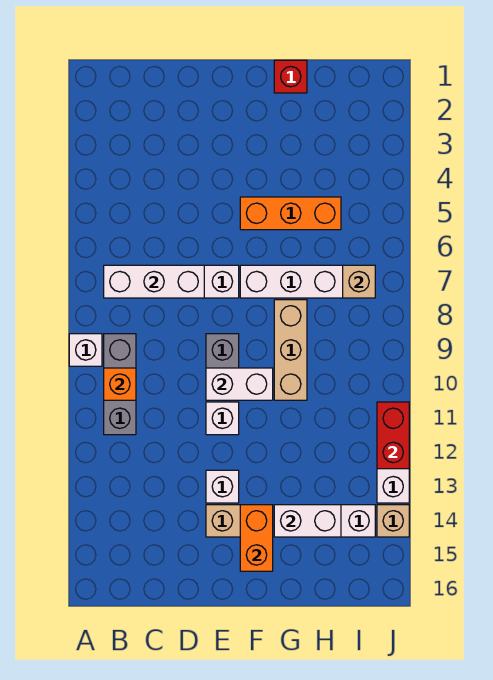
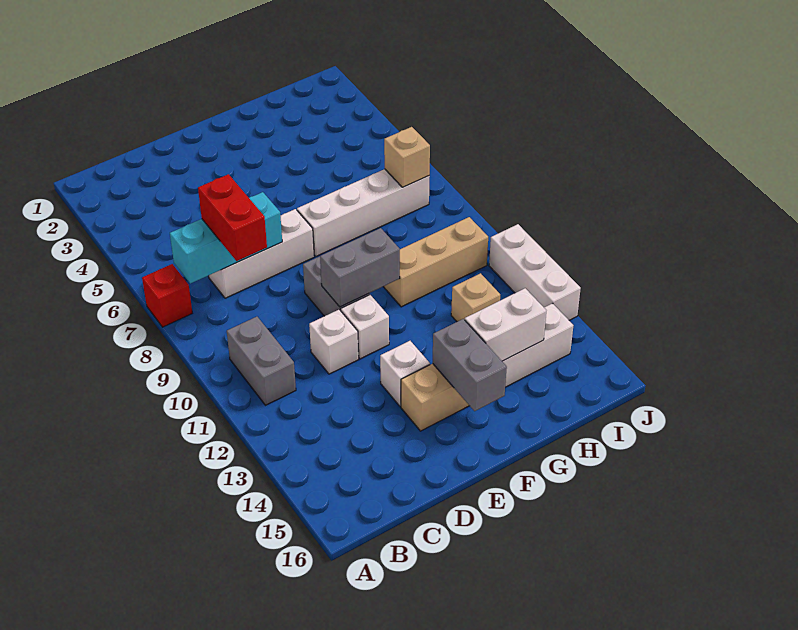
white brick A9 level 1 -> white brick D11 level 1
white brick B7:D7 level 2 -> cyan brick B7:D7 level 2
grey brick B9:B11 level 1 -> grey brick B10:B11 level 1
orange brick B10 level 2 -> none
white brick E10:F10 level 2 -> grey brick E10:F10 level 2
orange brick F5:H5 level 1 -> none
orange brick F14:F15 level 2 -> grey brick F14:F15 level 2
red brick G1 level 1 -> red brick A7 level 1
tan brick G8:G10 level 1 -> tan brick G10:I10 level 1
red brick J11:J12 level 2 -> red brick C7:C8 level 3
tan brick J14 level 1 -> tan brick H12 level 1

